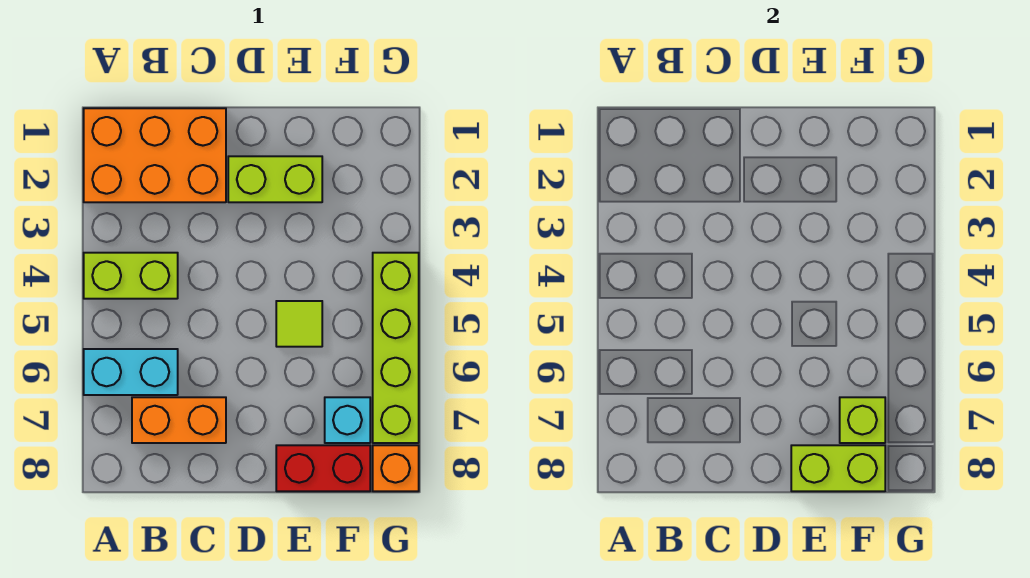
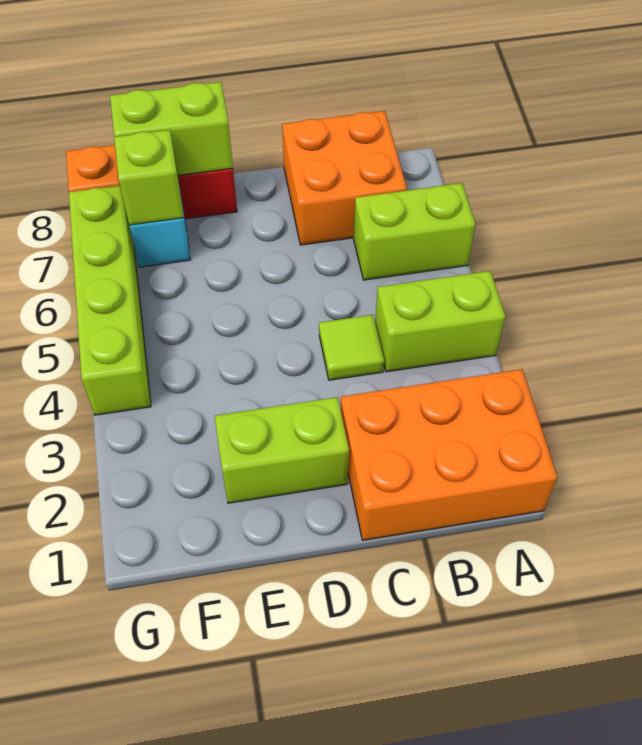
cyan brick A6:B6 level 1 -> lime brick A6:B6 level 1
orange brick B7:C7 level 1 -> orange brick B7:C8 level 1
lime tile E5 level 1 -> lime tile C4 level 1

